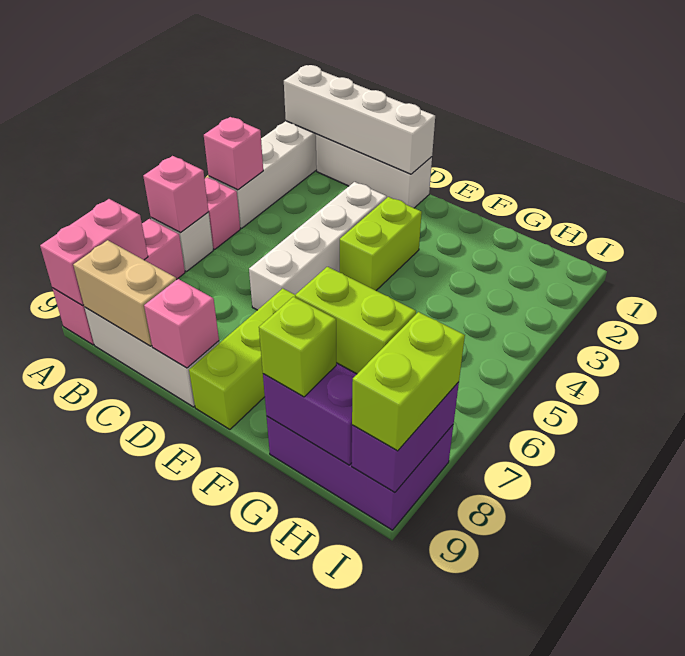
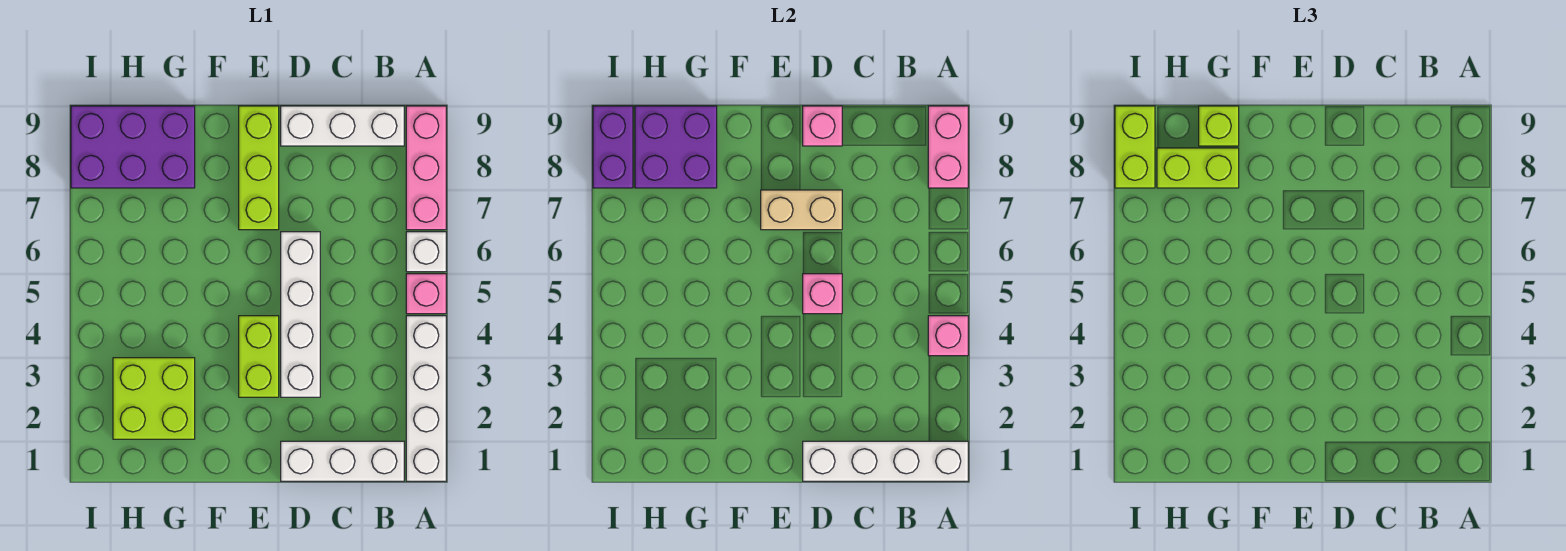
pink brick A6 level 2 -> pink brick D5 level 2
tan brick B9:C9 level 2 -> tan brick D7:E7 level 2
none -> lime brick G2:H3 level 1

